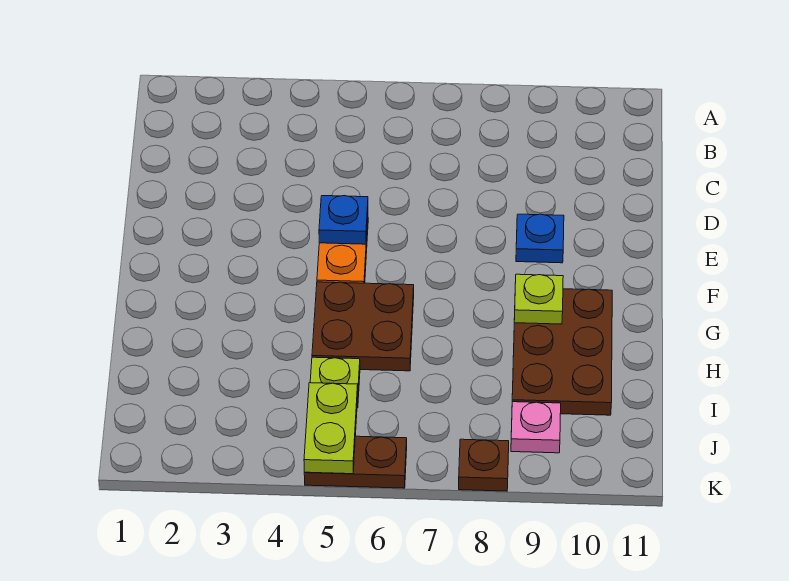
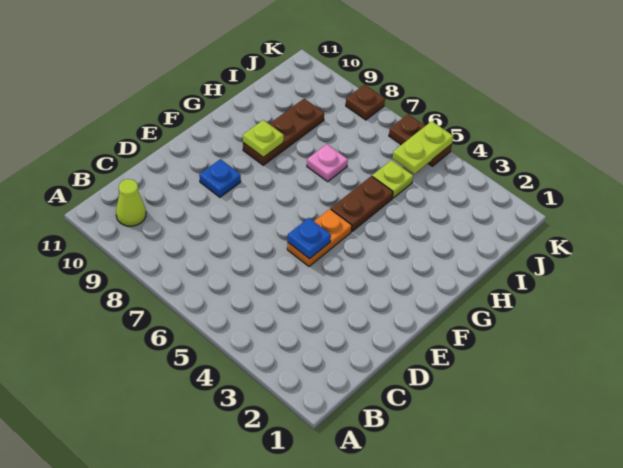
none -> lime cone B10 level 1
brown plate G5:H6 level 1 -> brown plate G5:H5 level 1
brown plate G9:I10 level 1 -> brown plate G9:I9 level 1
pink plate J9 level 1 -> pink plate H7 level 1

